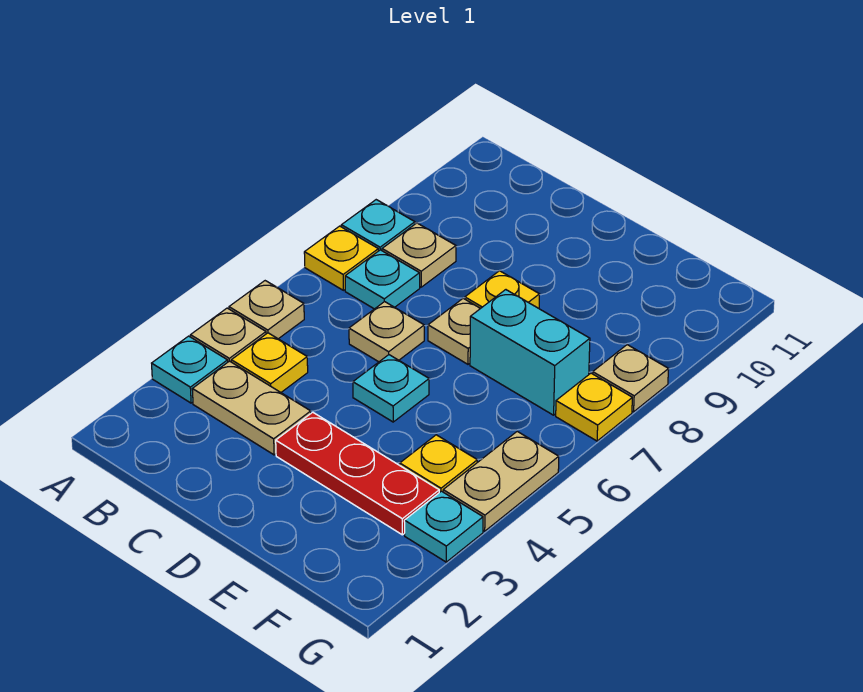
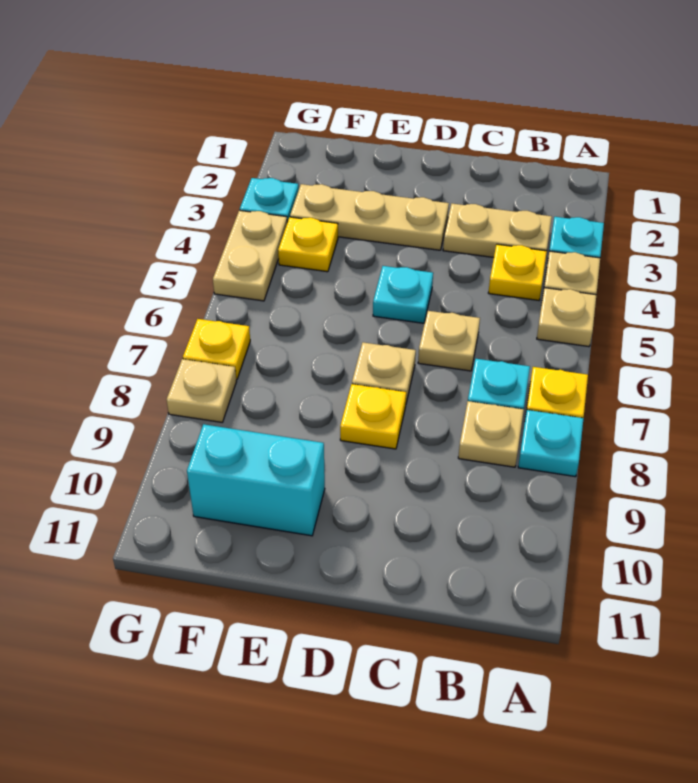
red plate D3:F3 level 1 -> tan plate D3:F3 level 1
cyan brick E7:F7 level 1 -> cyan brick E10:F10 level 1

